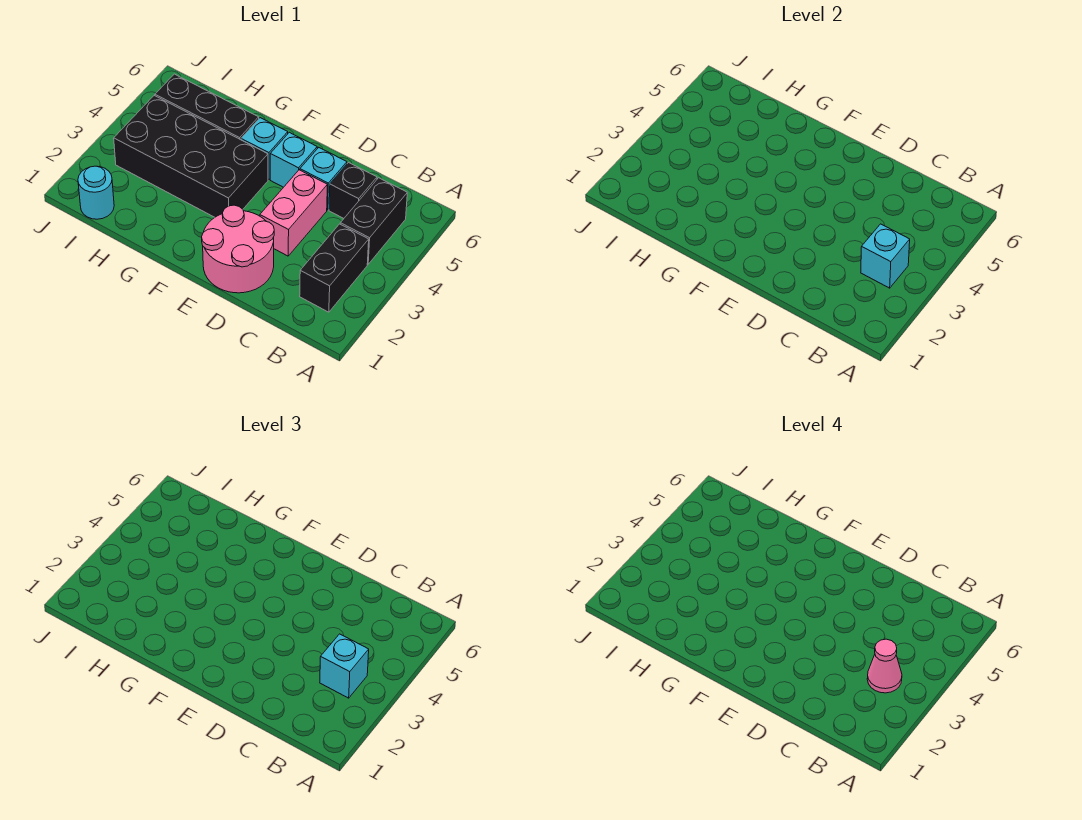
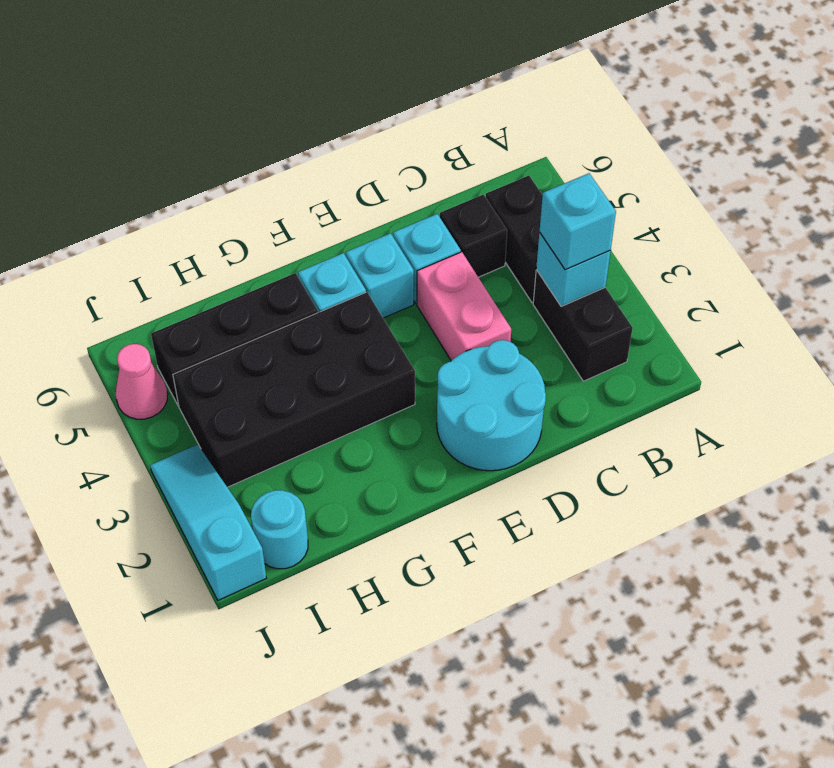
pink cone B3 level 4 -> pink cone J5 level 1
pink round brick D1:E2 level 1 -> cyan round brick D1:E2 level 1
none -> cyan slope J1:J3 level 1 top 1

